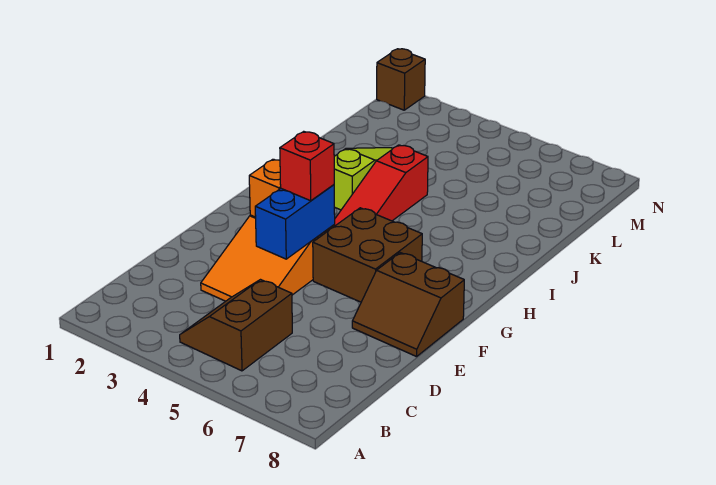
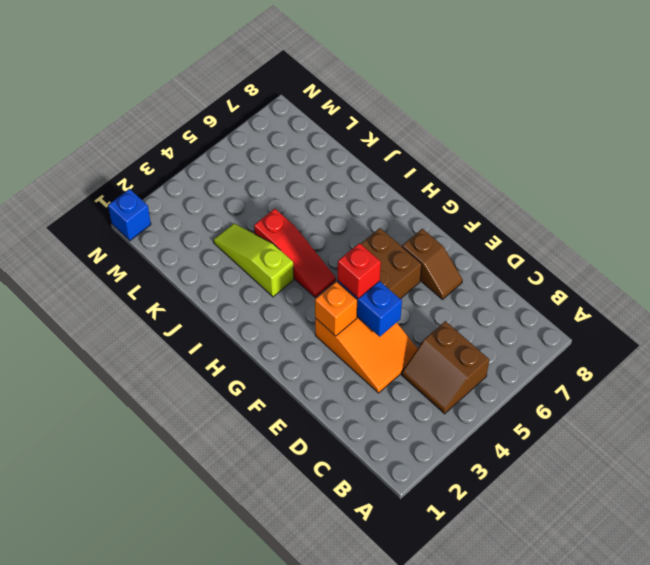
brown slope E7:F8 level 1 top F -> brown slope E7:F7 level 1 top F
brown brick N1 level 1 -> blue brick N1 level 1

